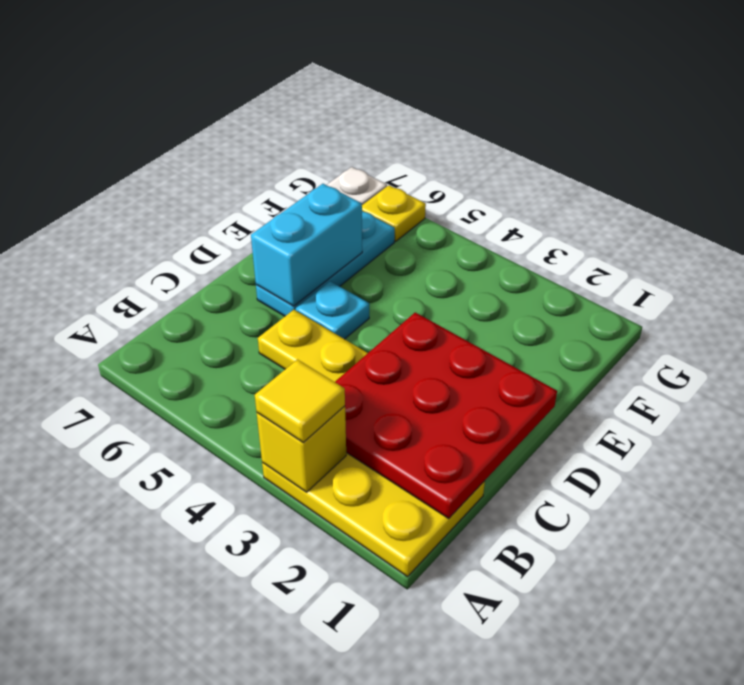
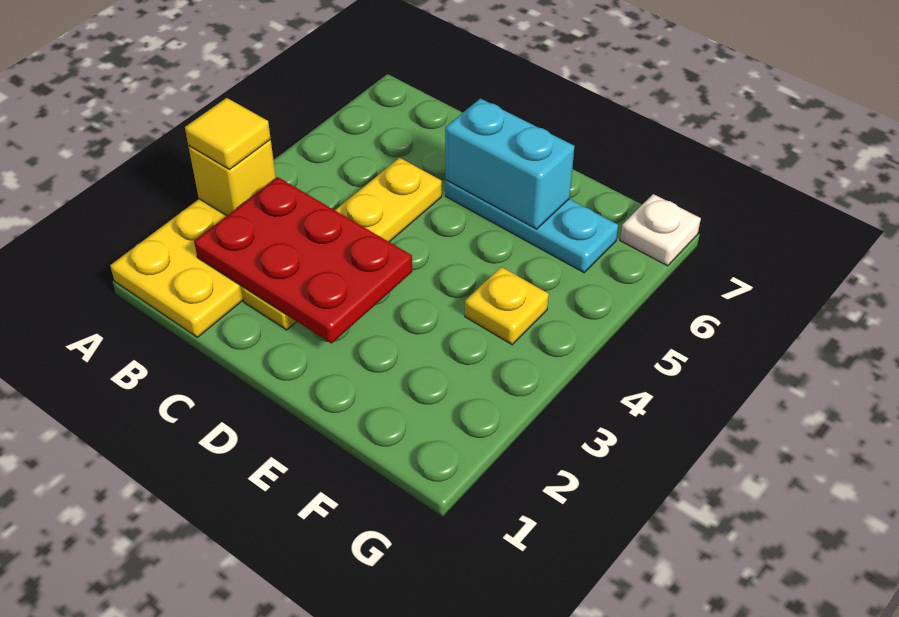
red plate B1:D3 level 2 -> red plate B2:D3 level 2
cyan plate D5 level 1 -> none
yellow plate G6 level 1 -> yellow plate F4 level 1

